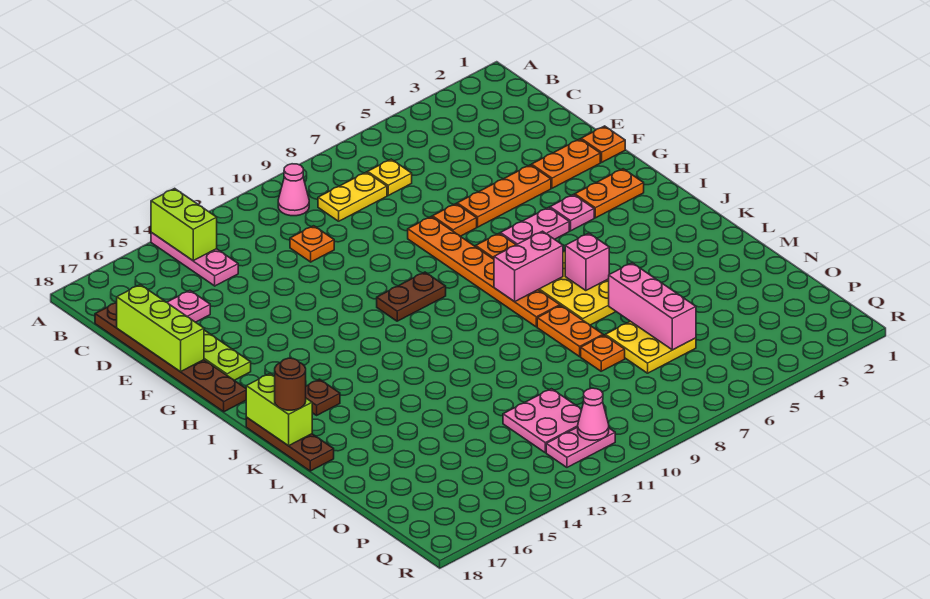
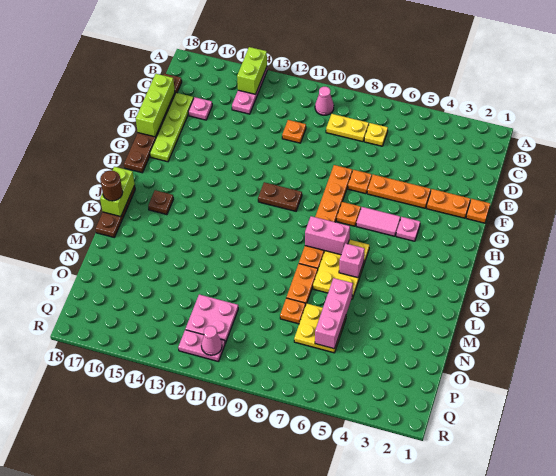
orange plate H2:H3 level 1 -> none
pink plate H5:H6 level 1 -> pink tile H5:H6 level 1

